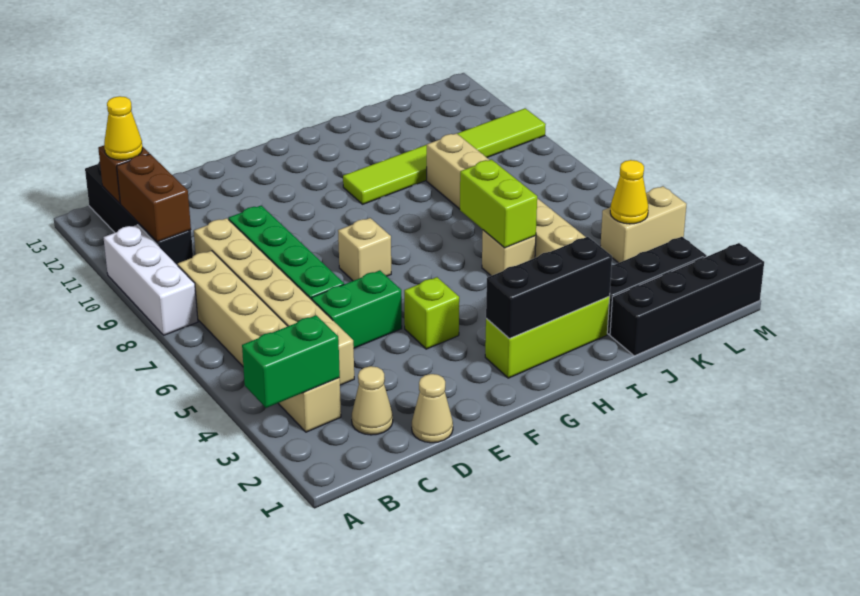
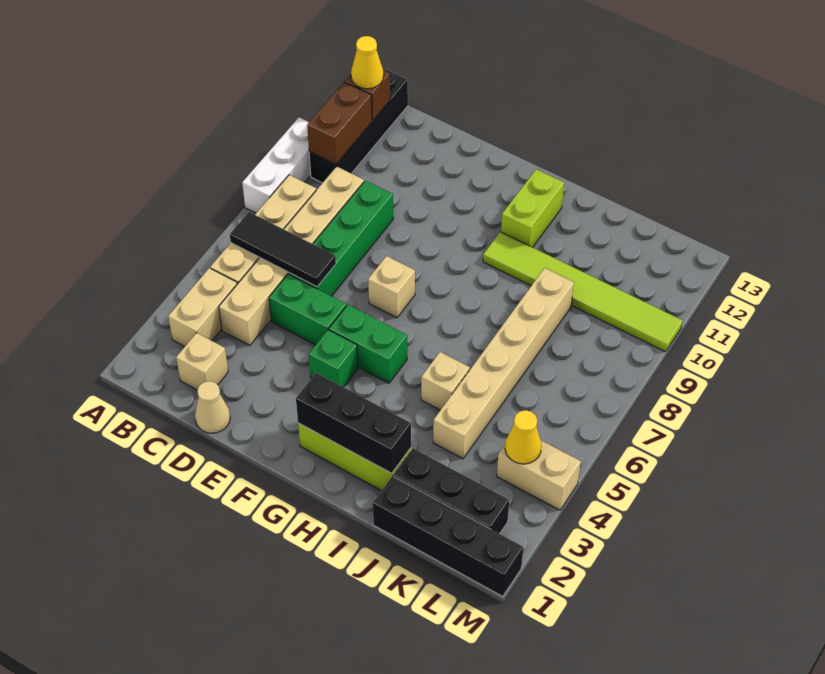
green brick A3:B3 level 2 -> green brick F5:G5 level 1
none -> black tile B6:D6 level 2
tan cone C2 level 1 -> tan brick C2 level 1
lime brick F4 level 1 -> green brick F4 level 1
lime brick I5:I6 level 2 -> lime brick H11:H12 level 1

